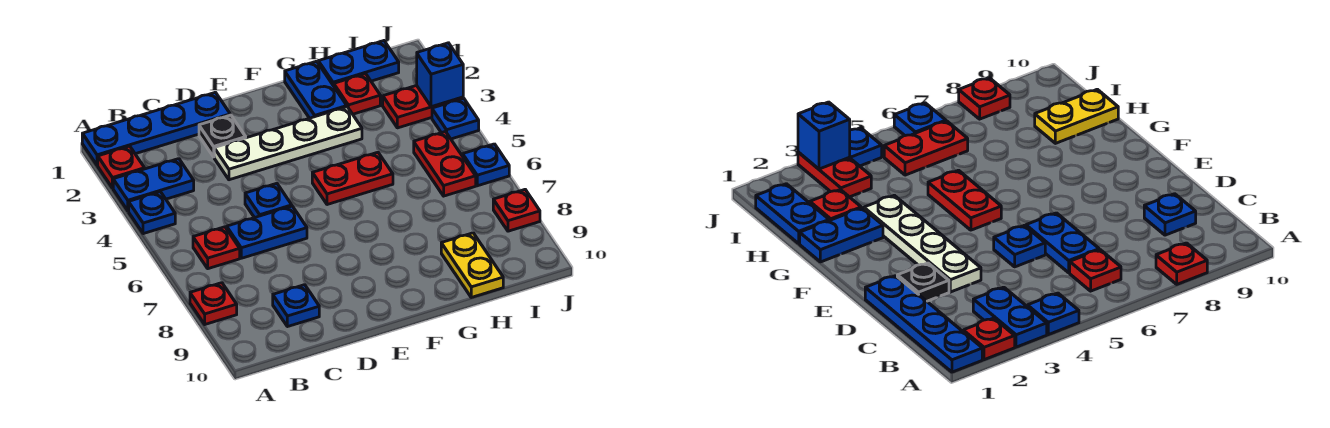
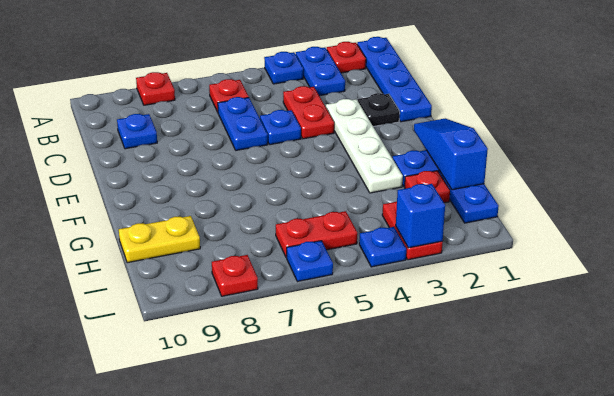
none -> blue slope F1:H1 level 2 top H
red plate F5:G5 level 1 -> red plate C4:D4 level 1

